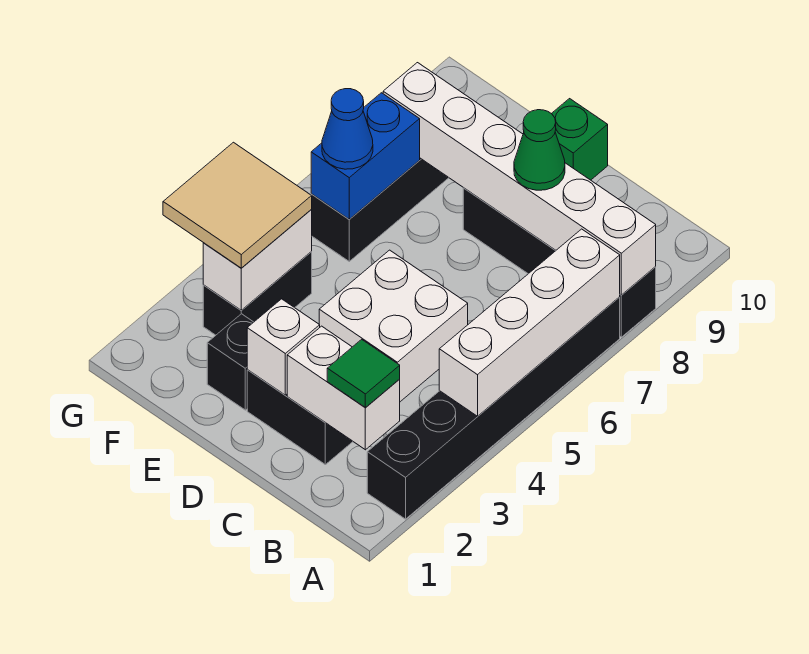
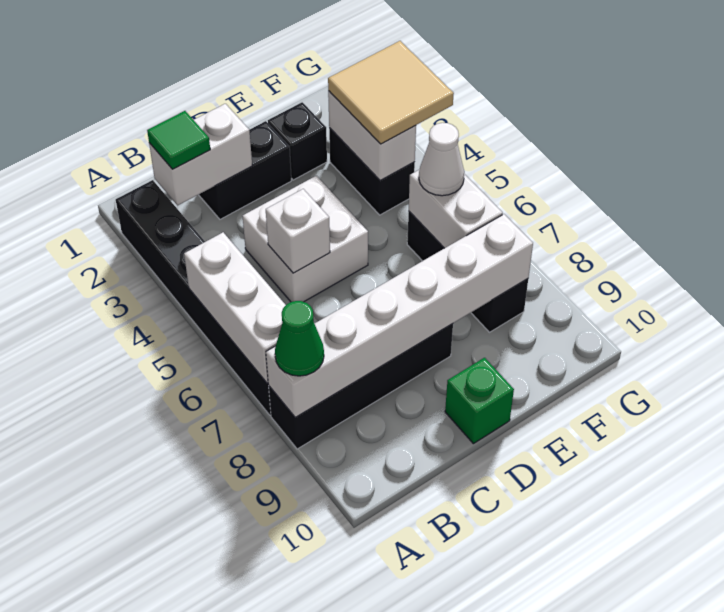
white brick A4:A7 level 2 -> white brick A5:A7 level 2
green cone C8 level 3 -> green cone A8 level 3
white brick D2 level 2 -> white brick C5 level 2
blue brick F6:F7 level 2 -> white brick F6:F7 level 2
blue cone F6 level 3 -> white cone F6 level 3

